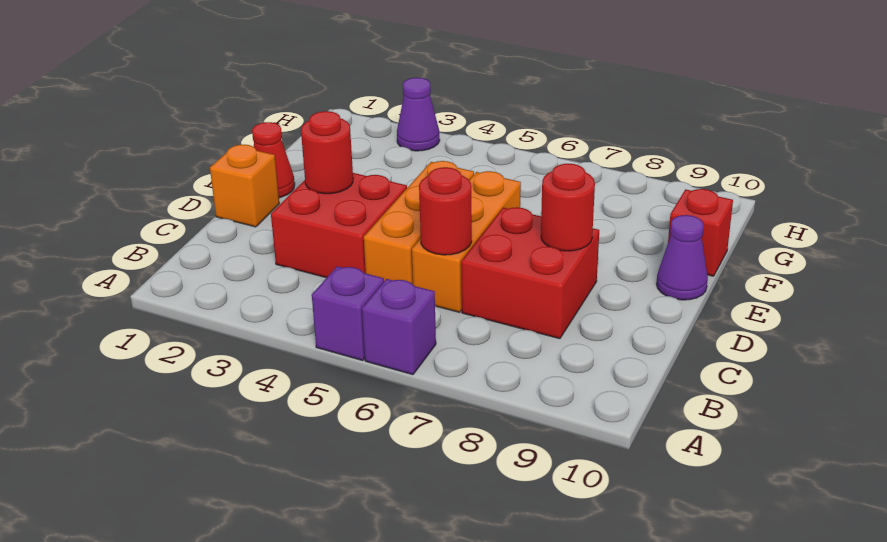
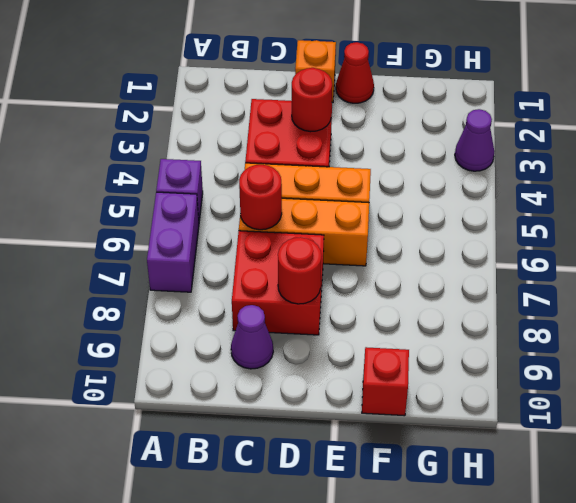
purple brick A6 level 1 -> purple brick A6:A7 level 1
purple cone E10 level 1 -> purple cone C9 level 1

